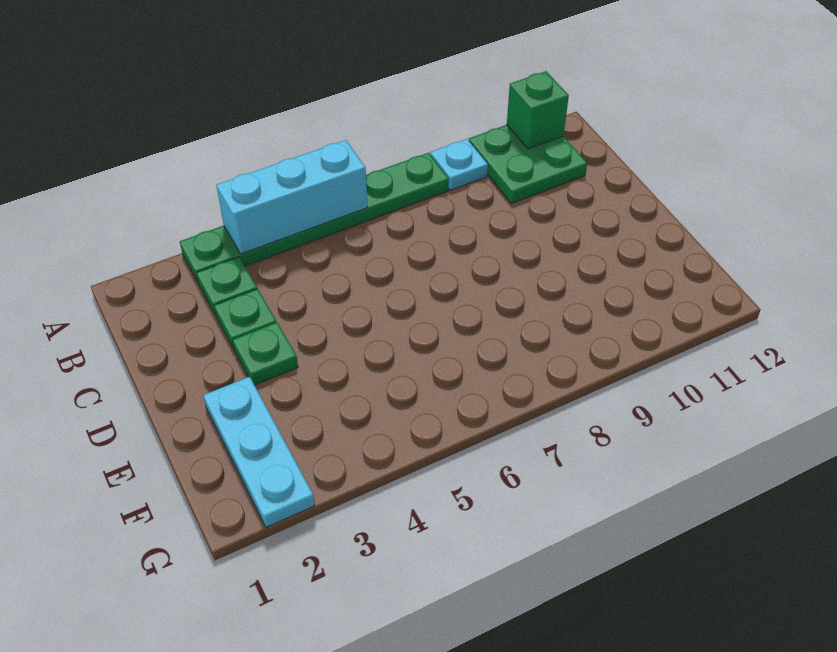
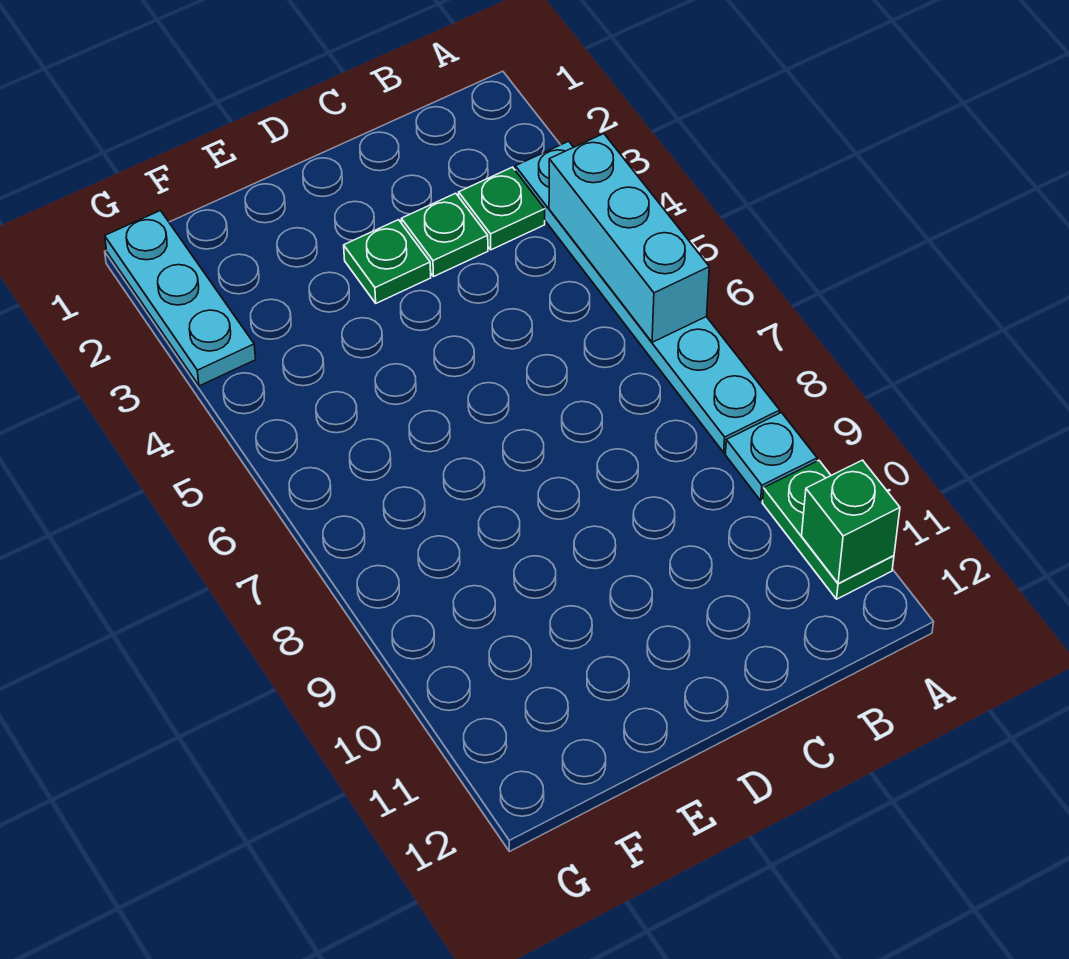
green plate A3:A8 level 1 -> cyan plate A3:A8 level 1
green plate A10:B11 level 1 -> green plate A10:A11 level 1
cyan plate E2:G2 level 1 -> cyan plate G1:G3 level 1

